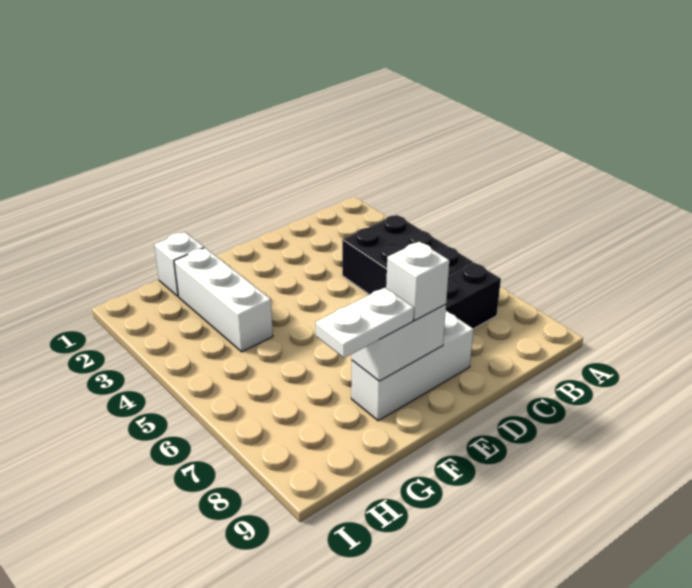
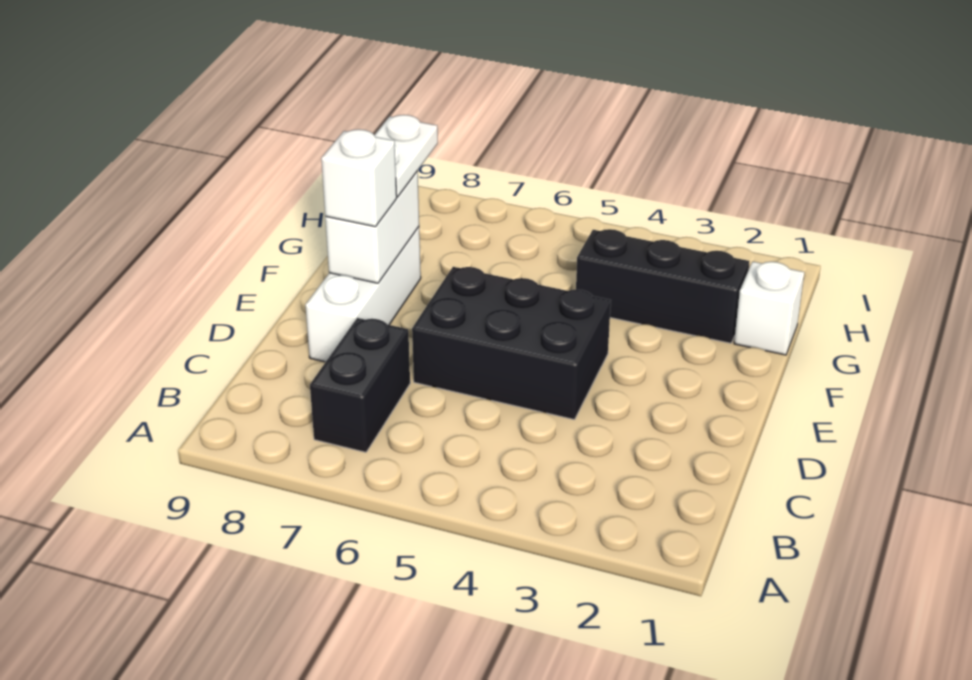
black brick B4:C6 level 1 -> black brick D4:E6 level 1
white brick G2:G4 level 1 -> black brick G2:G4 level 1

